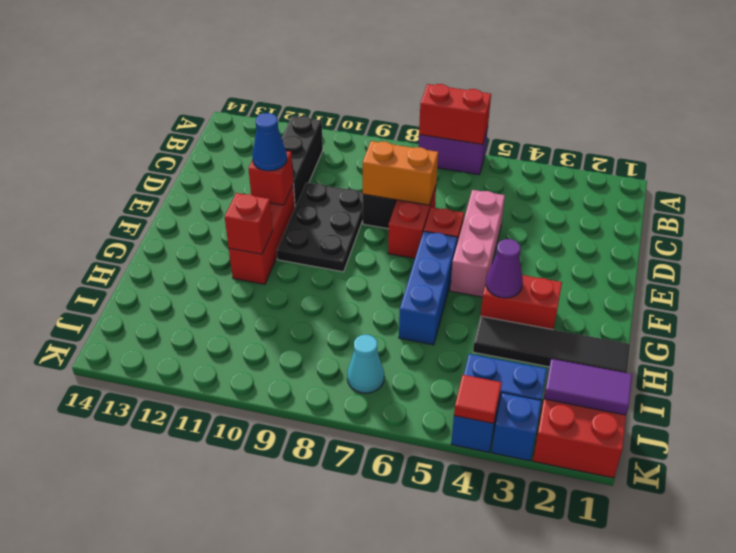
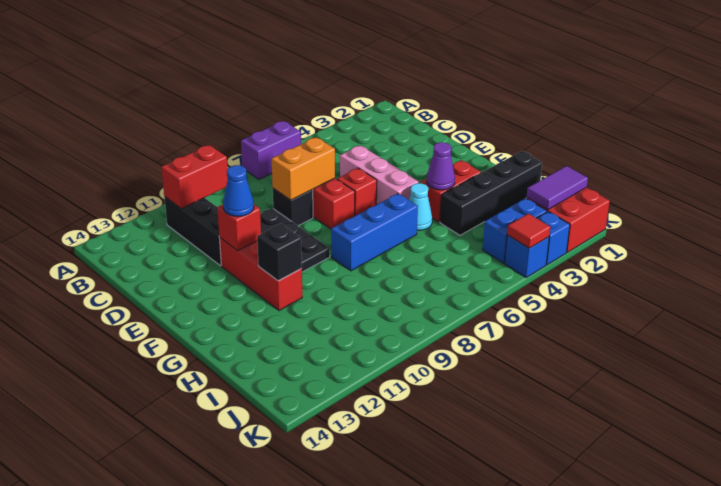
red brick A6:A7 level 2 -> red brick B10:B11 level 2
blue brick F6:H6 level 1 -> blue brick G6:G8 level 1
red brick G11 level 2 -> black brick G11 level 2
black tile H1:H4 level 1 -> black brick H1:H4 level 1
cyan cone J7 level 1 -> cyan cone G5 level 1

